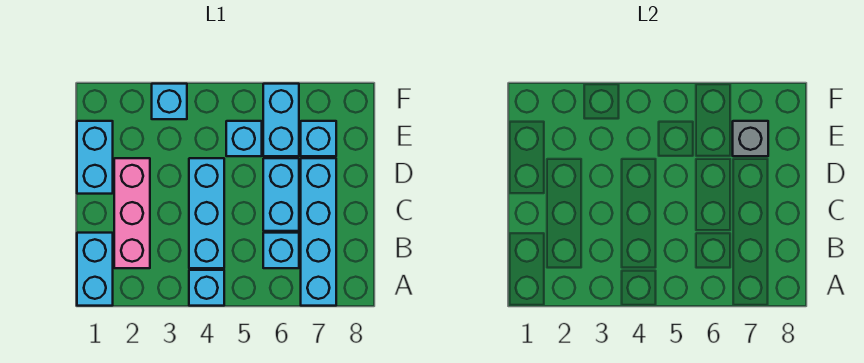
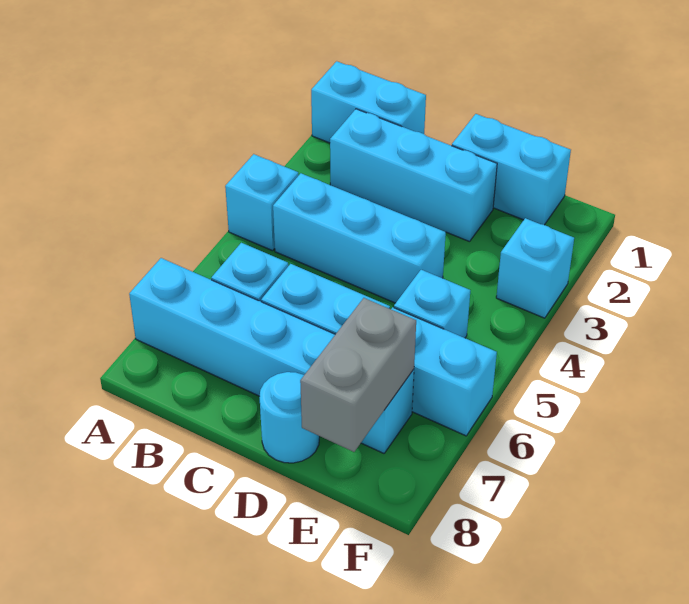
pink brick B2:D2 level 1 -> cyan brick B2:D2 level 1
none -> cyan round brick D8 level 1
grey brick E7 level 2 -> grey brick E7:E8 level 2

